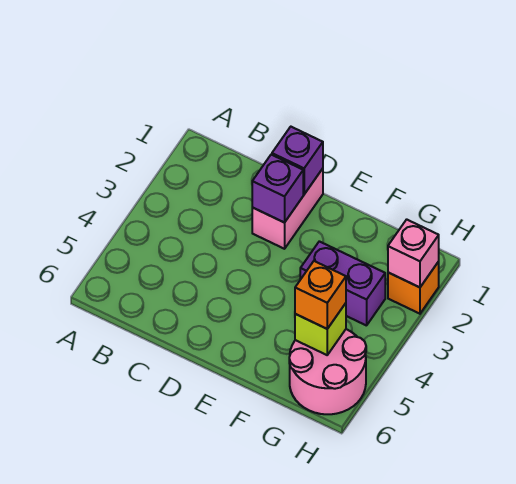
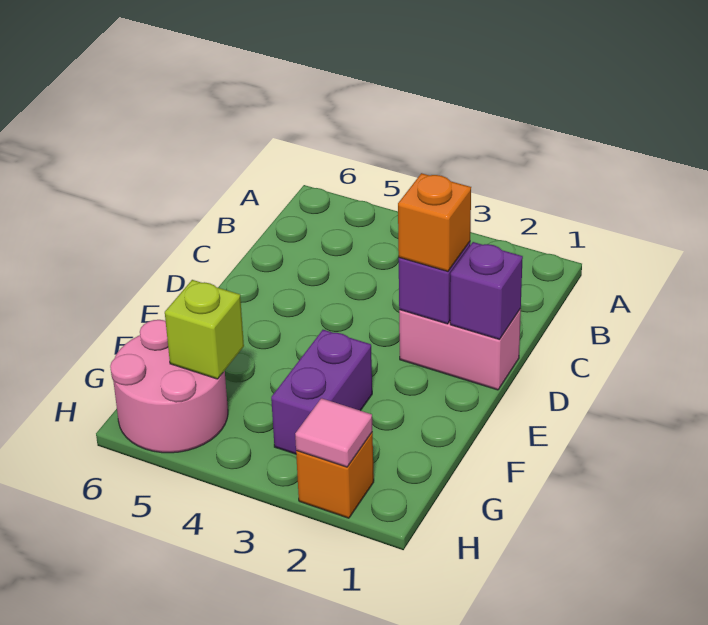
orange brick G5 level 3 -> orange brick D2 level 3
pink brick H2 level 2 -> pink tile H2 level 2

